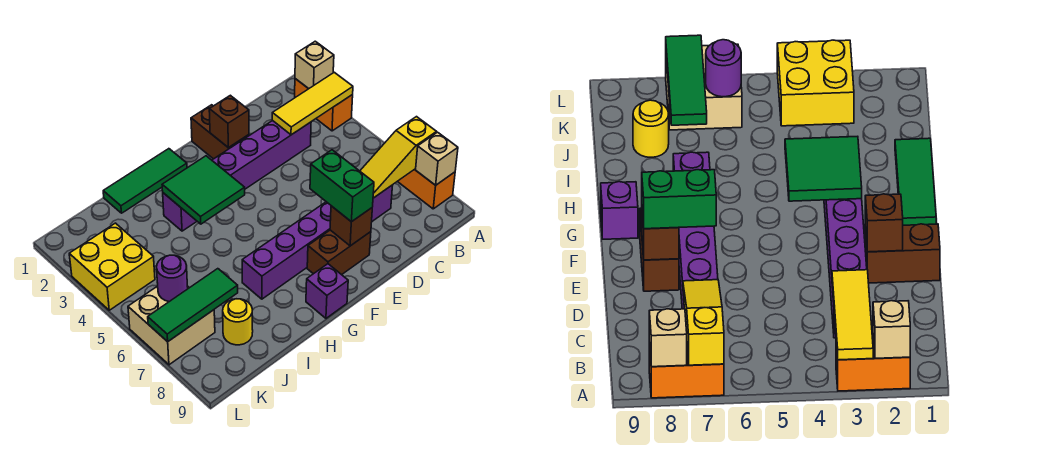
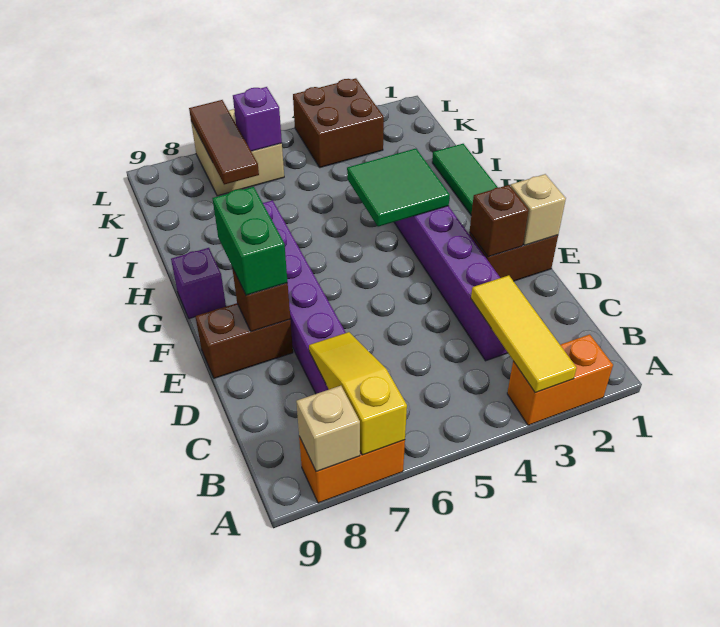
tan brick A2 level 2 -> tan brick E1 level 2
green brick E7:E8 level 3 -> green brick E8:F8 level 3
brown brick E8:F8 level 1 -> brown brick E8:E9 level 1
green tile J7:L7 level 2 -> brown tile J7:L7 level 2
yellow round brick J8 level 1 -> none
yellow brick K3:L4 level 1 -> brown brick K3:L4 level 1
purple round brick K6 level 2 -> purple brick K6 level 2

